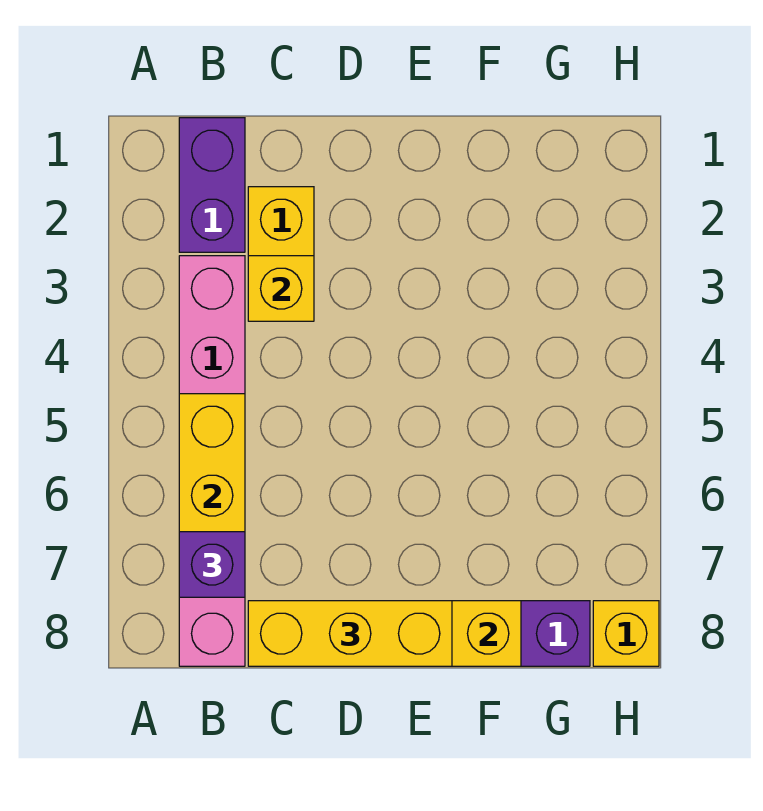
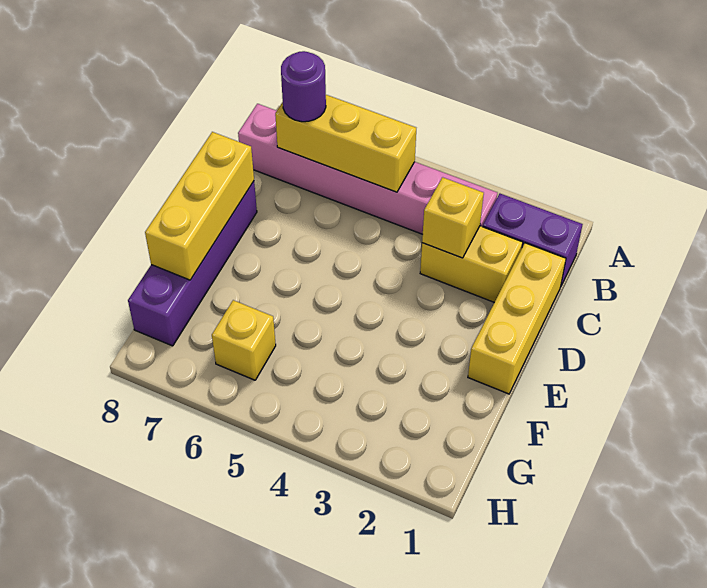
purple brick B7 level 3 -> purple round brick B7 level 3
yellow brick C8:E8 level 3 -> yellow brick C1:E1 level 1
yellow brick H8 level 1 -> yellow brick G6 level 1

